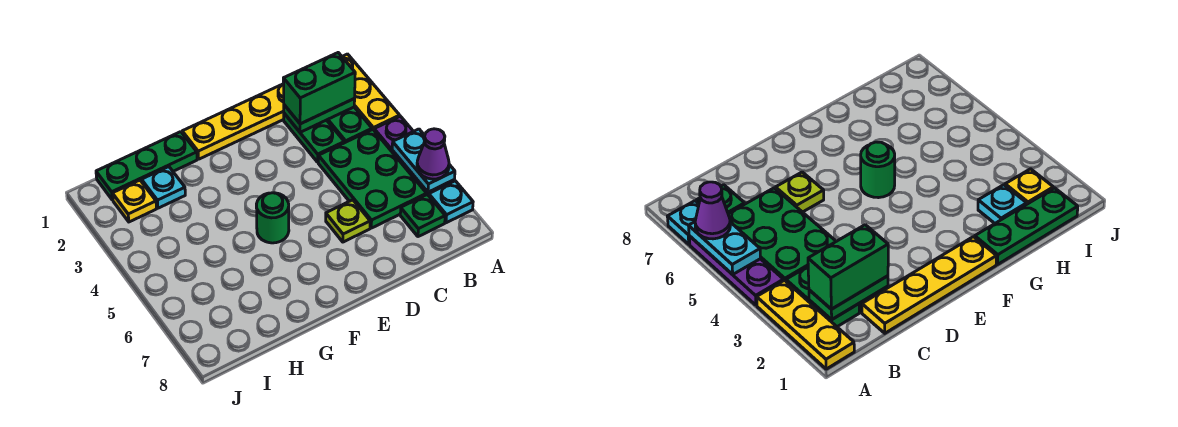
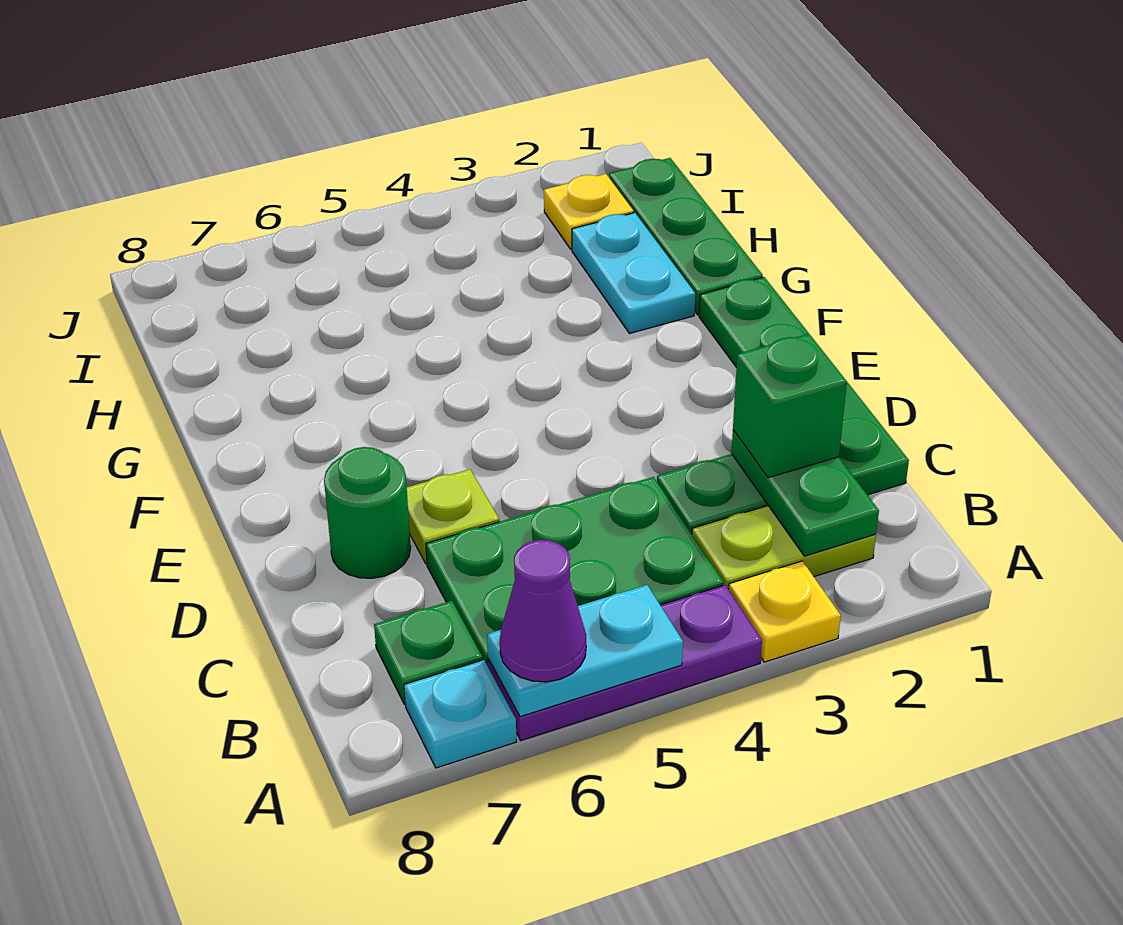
yellow plate A1:A3 level 1 -> yellow plate A3 level 1
green plate B2:B3 level 1 -> lime plate B2:B3 level 1
green brick B2:C2 level 3 -> green brick C2 level 3
yellow plate C1:F1 level 1 -> green plate C1:F1 level 1
green round brick F5 level 1 -> green round brick D7 level 1
cyan plate H2 level 1 -> cyan plate G2:H2 level 1

